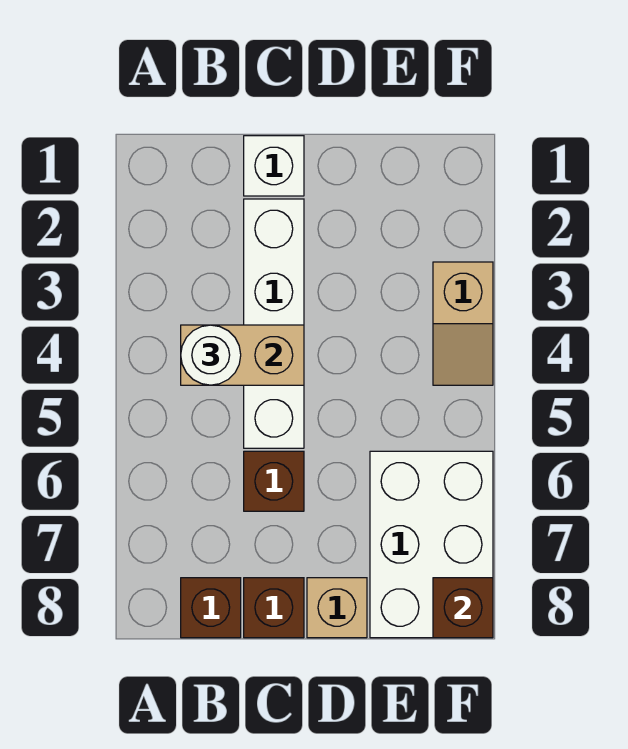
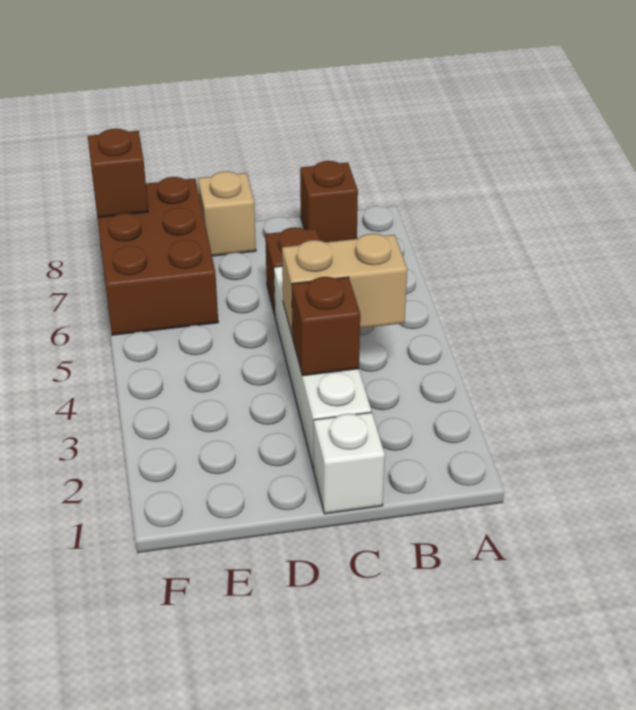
white round brick B4 level 3 -> none
brown brick C8 level 1 -> brown brick C3 level 2
white brick E6:F8 level 1 -> brown brick E6:F8 level 1
tan slope F3:F4 level 1 top 3 -> none

